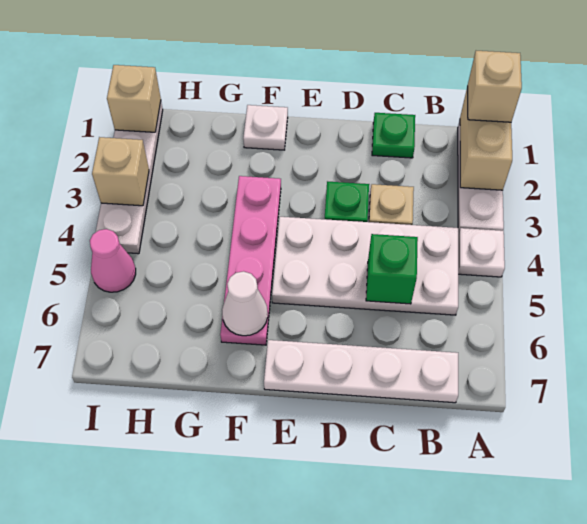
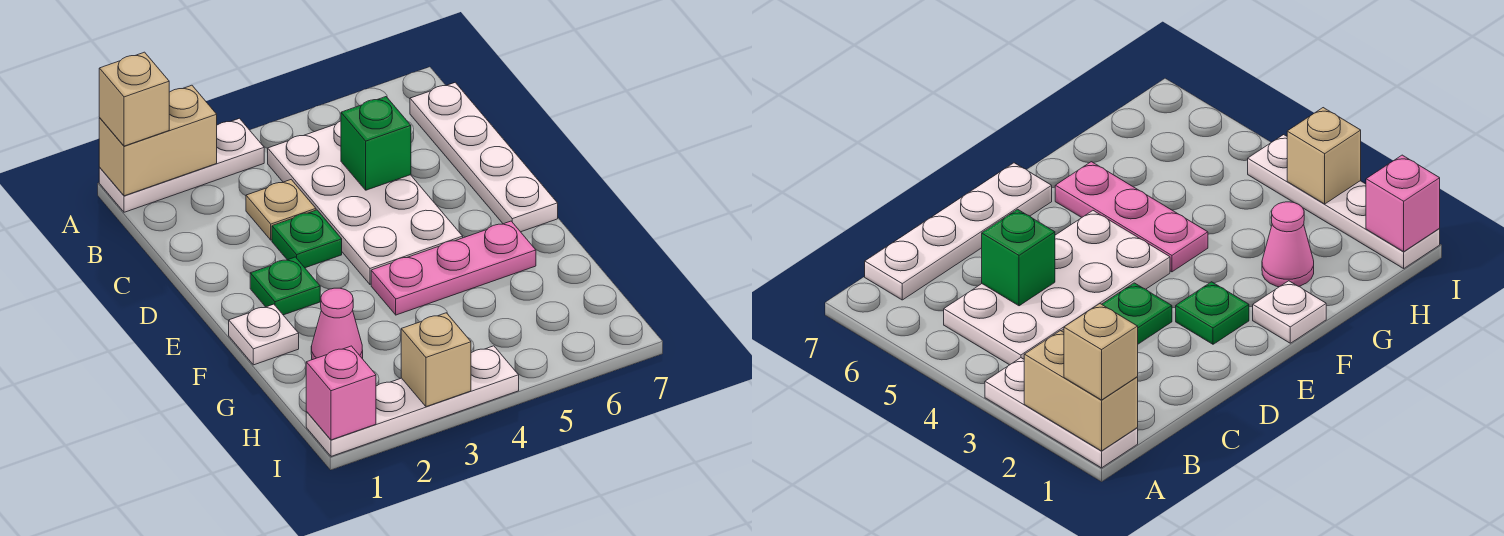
white plate A4 level 1 -> none
green plate C1 level 1 -> green plate E2 level 1
pink plate F3:F6 level 1 -> pink plate F4:F6 level 1
white cone F6 level 2 -> none
tan brick I1 level 2 -> pink brick I1 level 2
pink cone I5 level 1 -> pink cone G2 level 1

